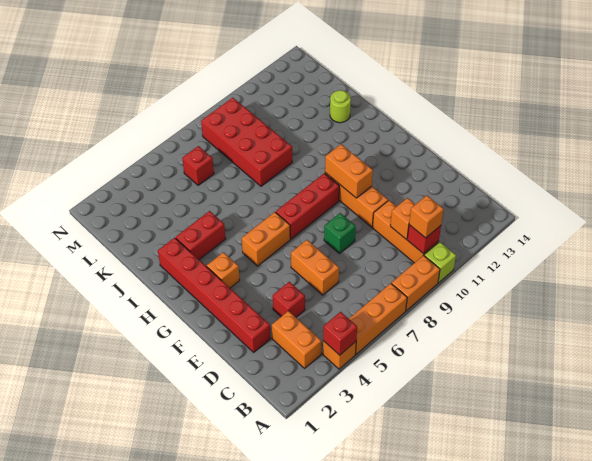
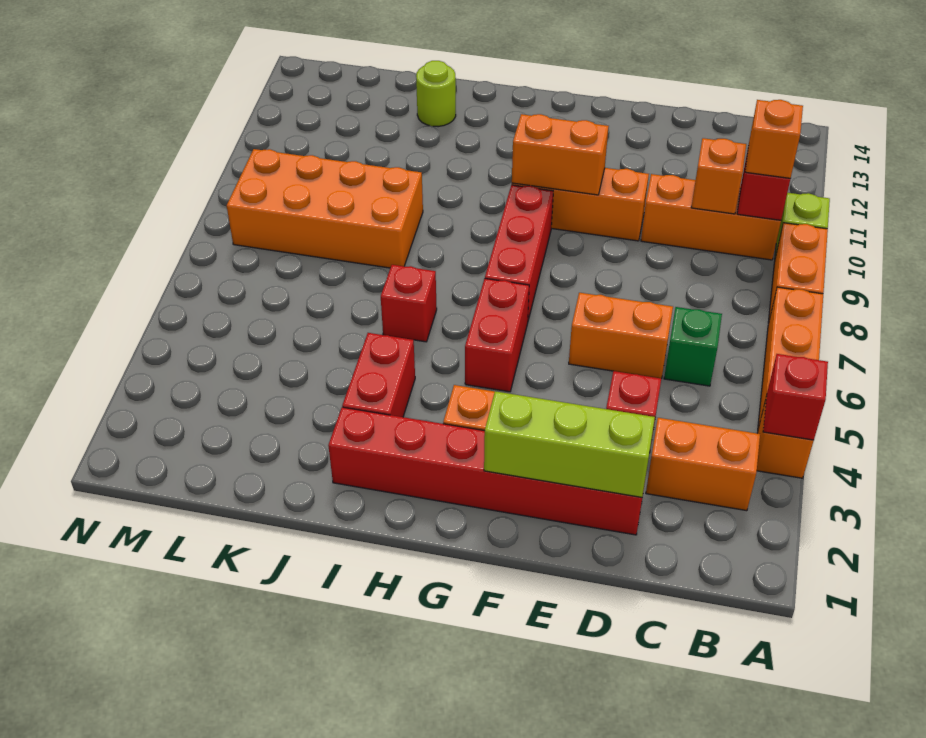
none -> lime brick D2:F2 level 2
green brick E8 level 1 -> green brick C6 level 1
orange brick G5:G6 level 1 -> red brick G5:G6 level 1
red brick J8:M9 level 1 -> orange brick J8:M9 level 1
red brick L6 level 1 -> red brick I6 level 1

